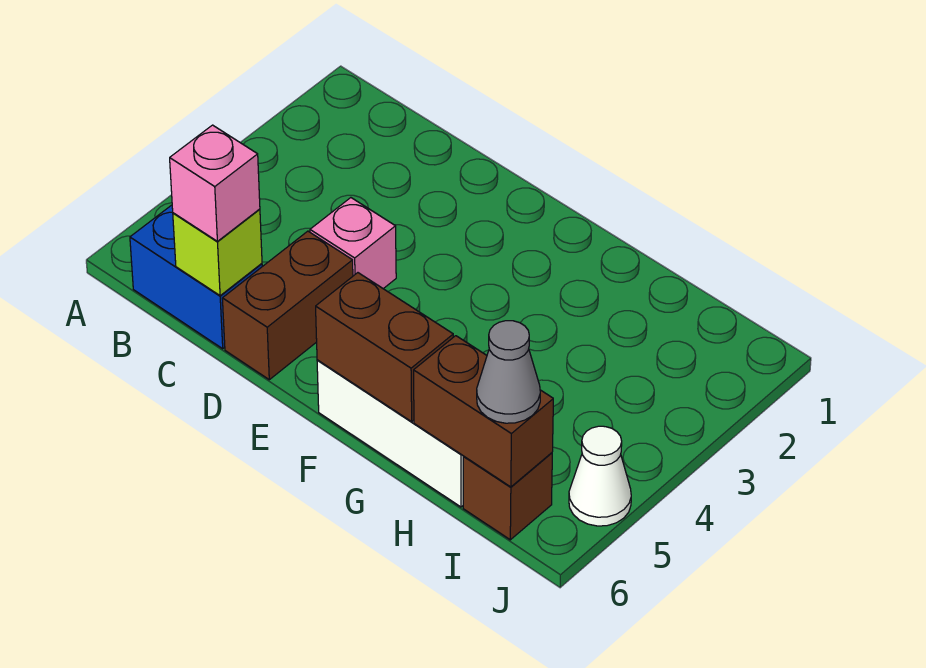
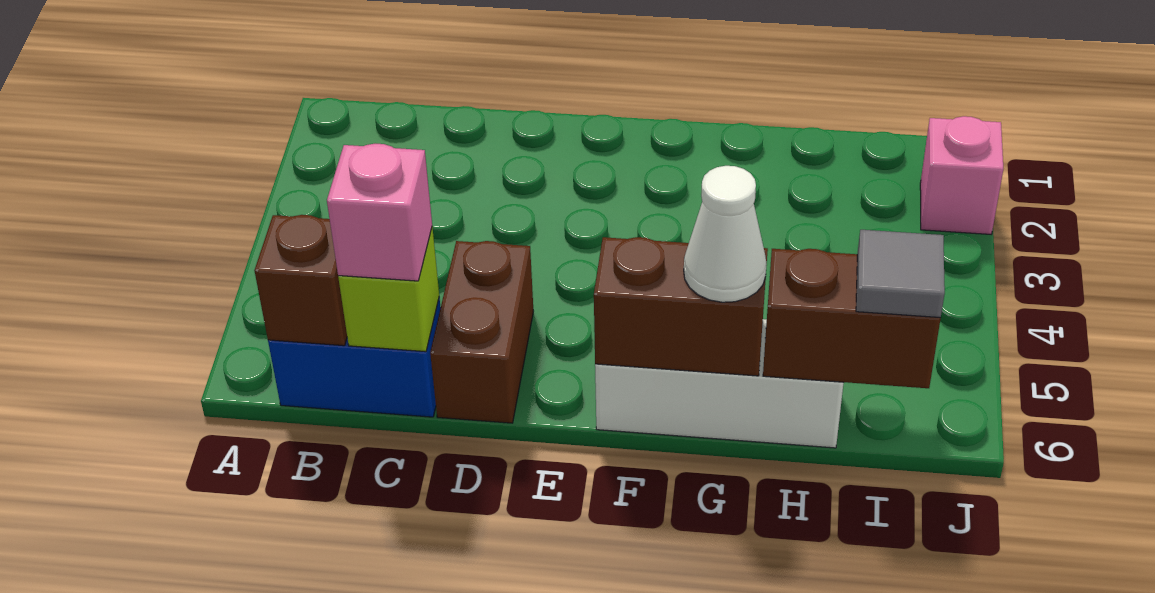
pink brick D4 level 1 -> pink brick J2 level 1
brown brick I6 level 1 -> brown brick B6 level 2
grey cone I6 level 3 -> grey tile I6 level 3
white cone J5 level 1 -> white cone G6 level 3

